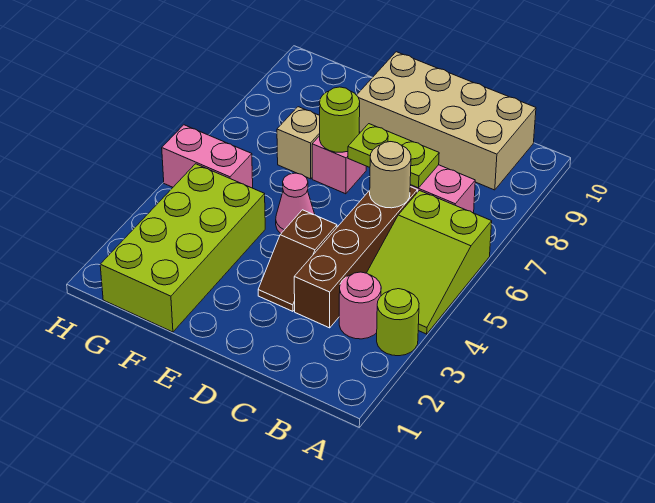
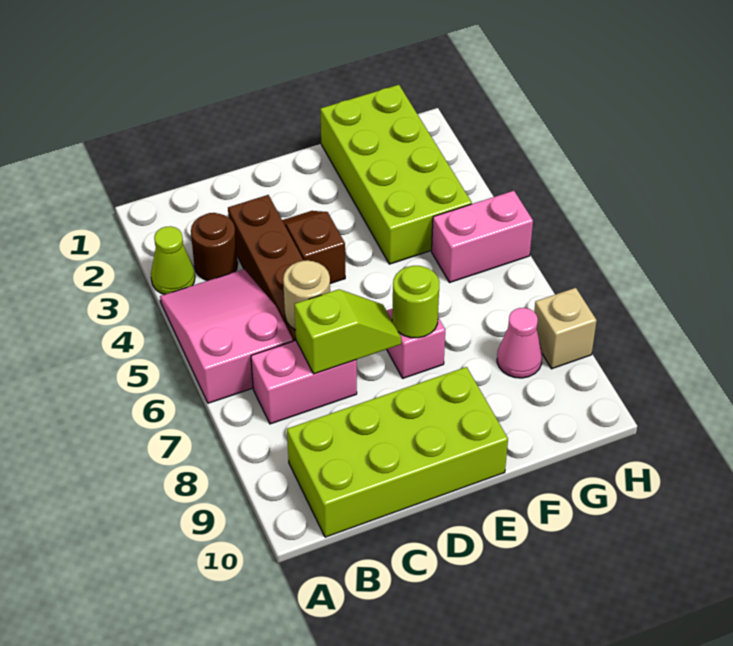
lime round brick A3 level 1 -> lime cone A3 level 1
lime slope A4:B6 level 1 top 6 -> pink slope A4:B6 level 1 top 6
pink round brick B3 level 1 -> brown round brick B3 level 1
tan brick B9:E10 level 1 -> lime brick B9:E10 level 1
lime plate C7:D7 level 2 -> lime slope C7:D7 level 2 top C
pink cone E5 level 1 -> pink cone G8 level 1
tan brick F7 level 1 -> tan brick H8 level 1

